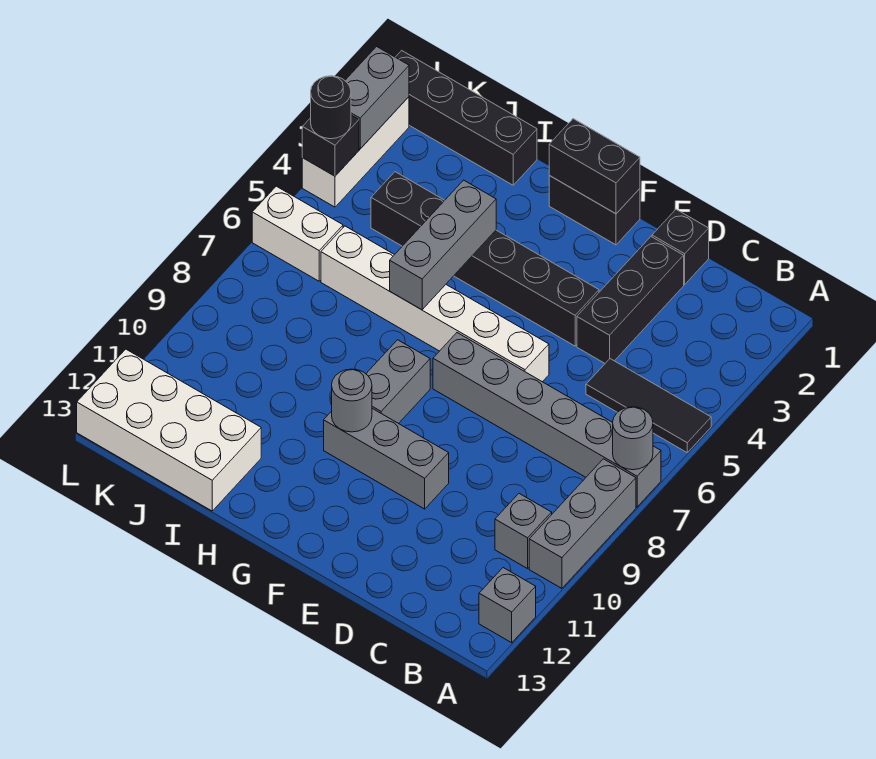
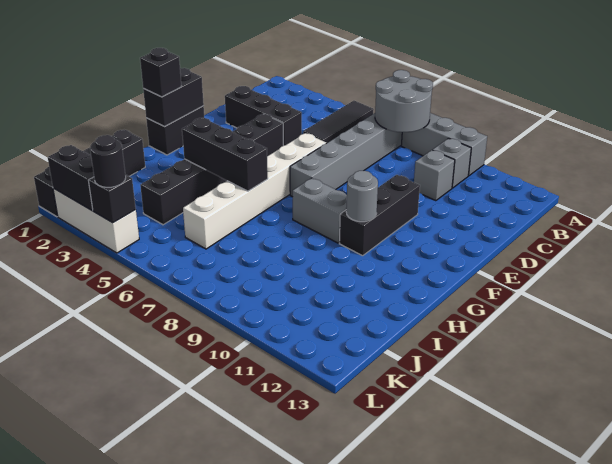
grey round brick A7 level 2 -> grey round brick A7:B8 level 2
grey brick A12 level 1 -> grey brick C10 level 1
black brick D1 level 1 -> black brick G1 level 3
grey brick E10:G10 level 1 -> black brick E10:G10 level 1
grey brick H4:H6 level 2 -> black brick H4:H6 level 2
white brick I12:L13 level 1 -> none
white brick K6:L6 level 1 -> none
grey brick L2:L3 level 2 -> black brick L2:L3 level 2

